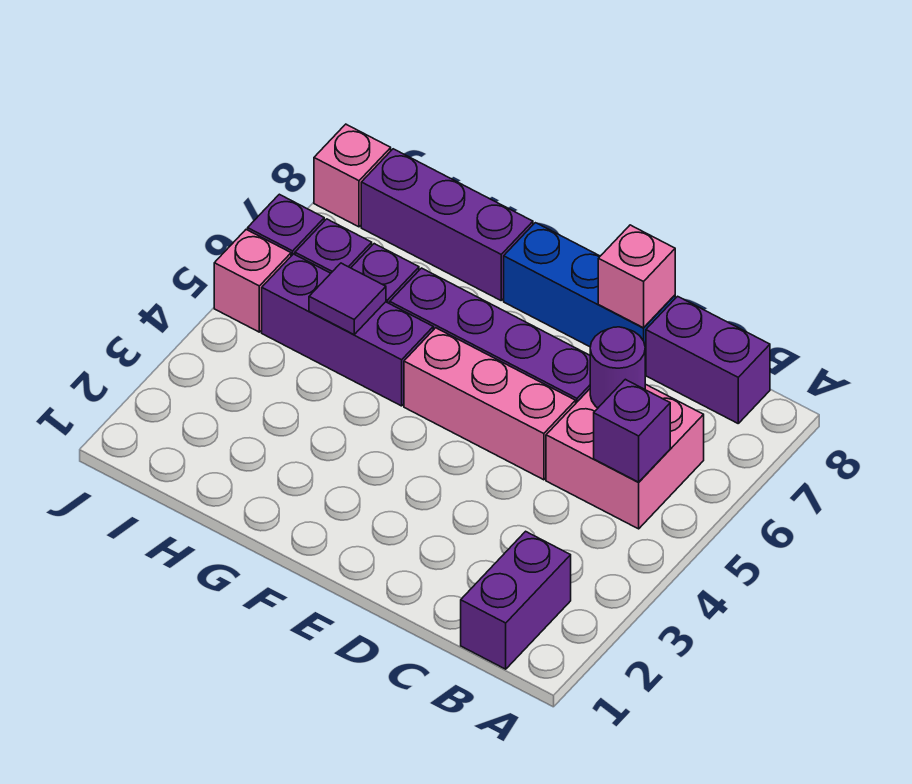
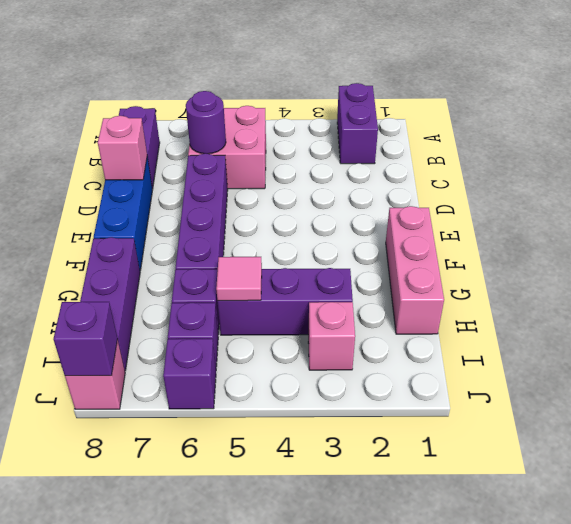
purple brick B1:B2 level 1 -> purple brick A2:B2 level 1
purple brick B5 level 2 -> purple brick J8 level 2
pink brick D5:F5 level 1 -> pink brick F1:H1 level 1
purple brick G5:I5 level 1 -> purple brick H3:H5 level 1
purple tile H5 level 2 -> pink tile H5 level 2
pink brick J5 level 1 -> pink brick I3 level 1

